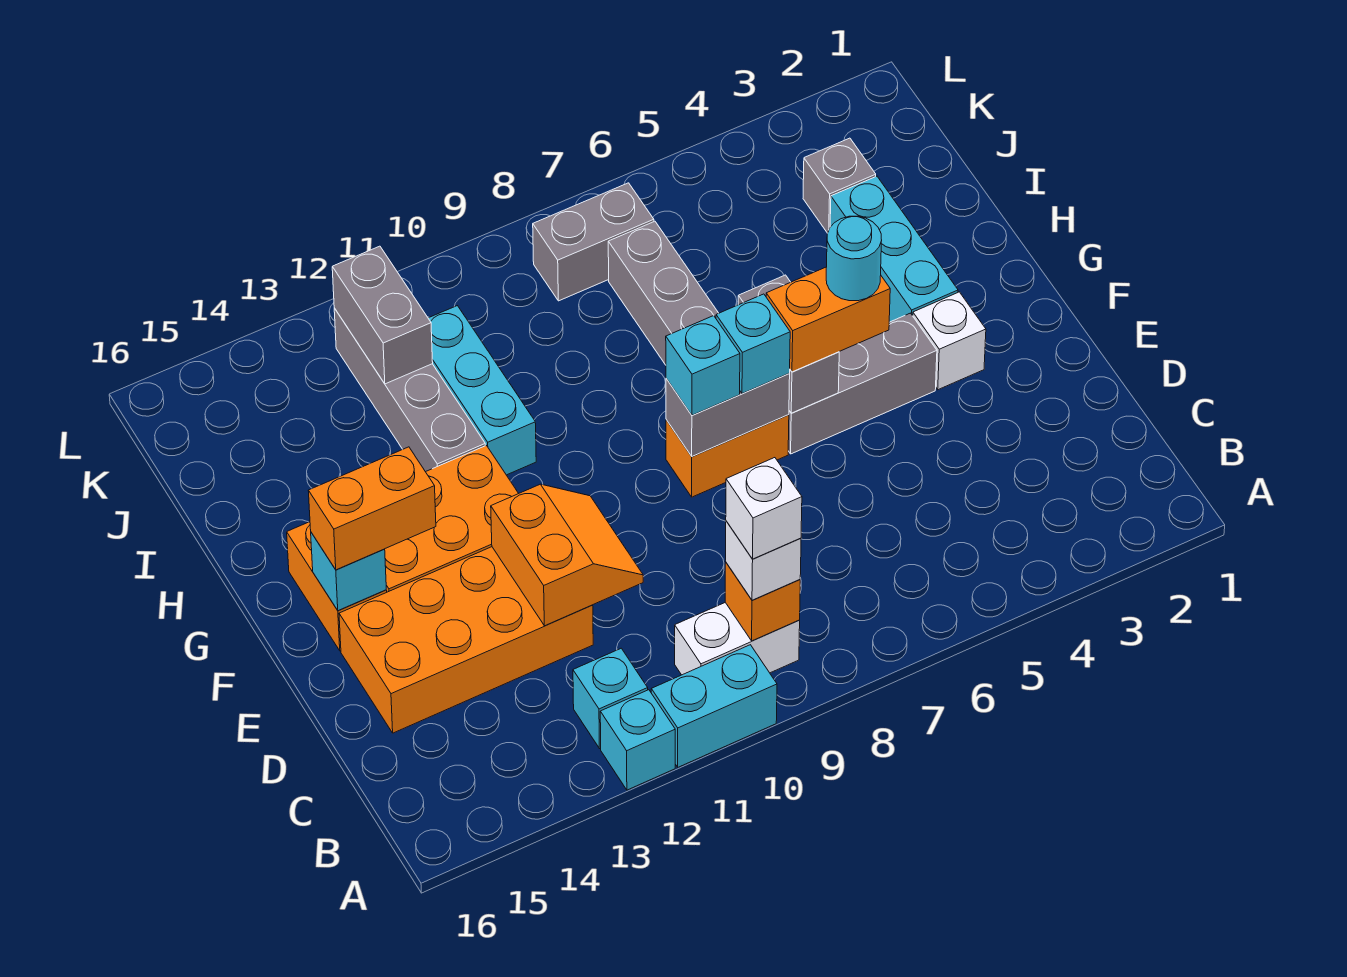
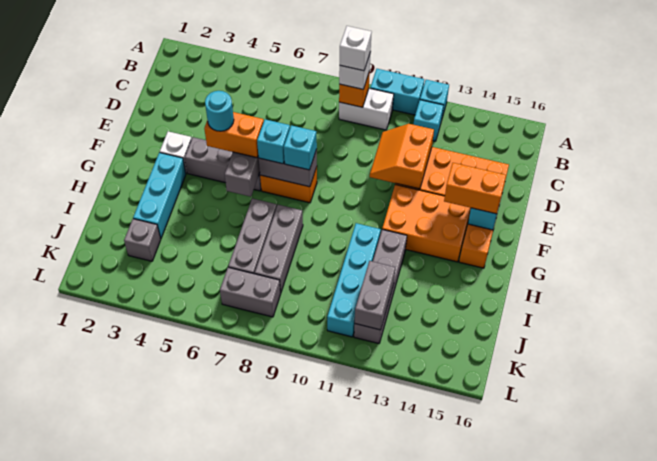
none -> grey brick H8:J8 level 1
cyan brick H11:J11 level 1 -> cyan brick H11:K11 level 1

